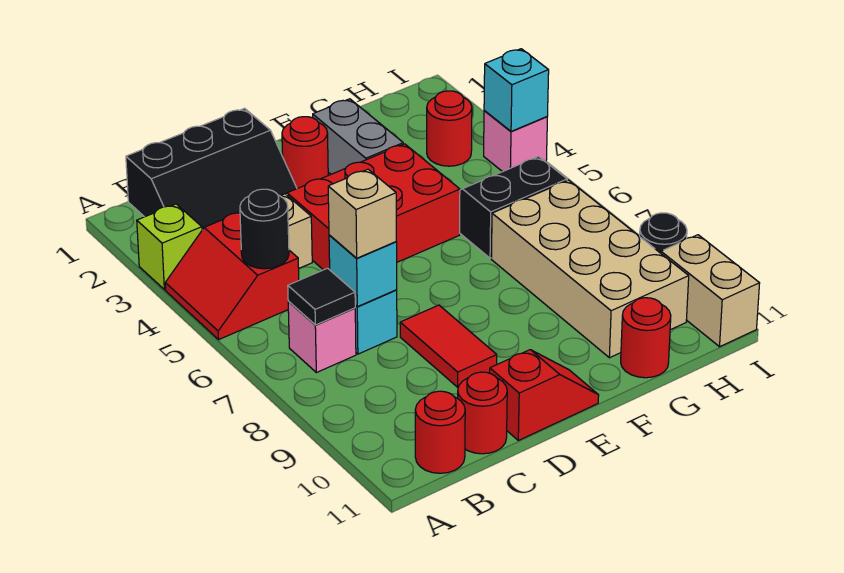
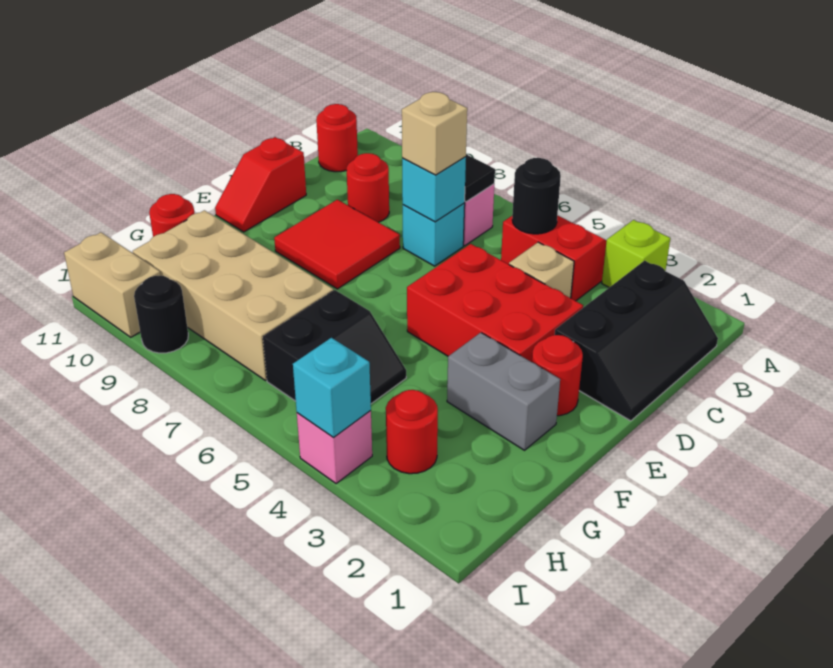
black slope B1:D2 level 1 top 1 -> black slope B1:D2 level 1 top 2
red round brick C11 level 1 -> red round brick C9 level 1
red brick D4:F5 level 1 -> red brick D3:E5 level 1
red tile D8:D9 level 1 -> red tile D8:E9 level 1

